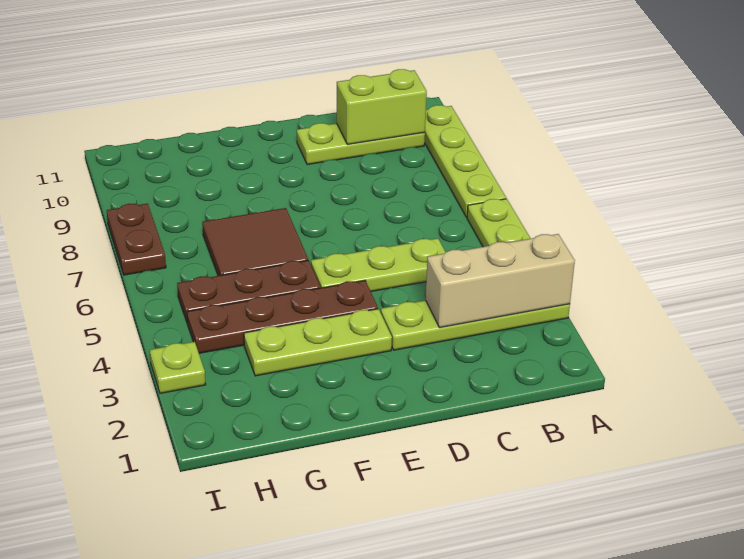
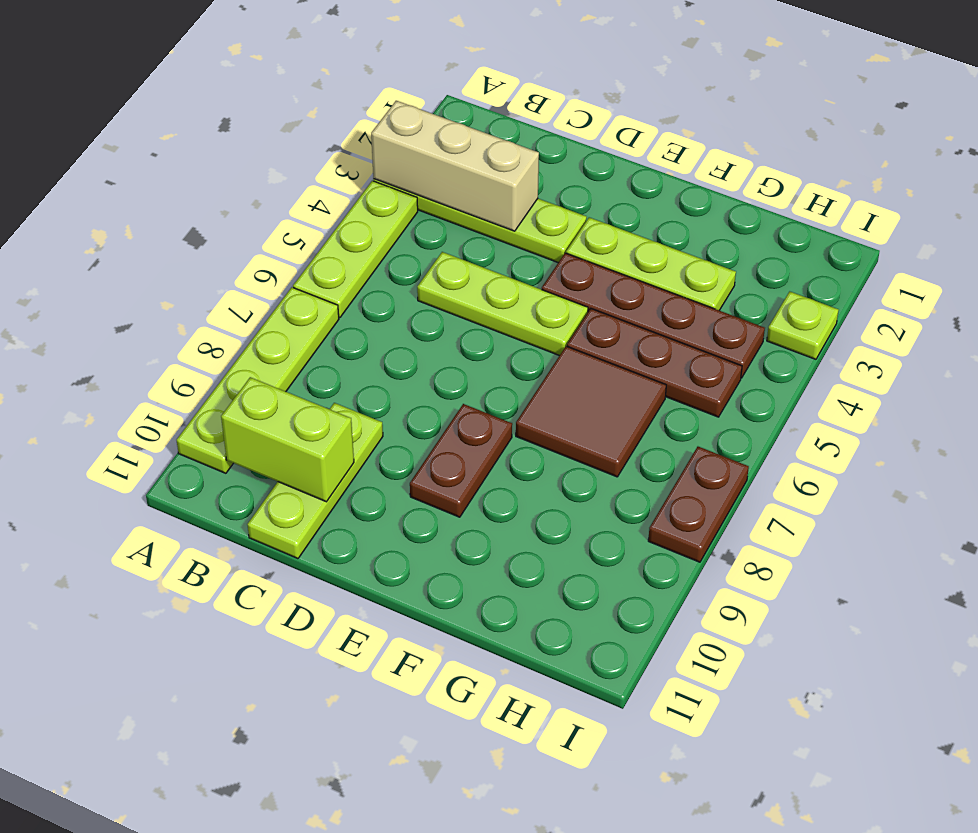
lime plate B10:D10 level 1 -> lime plate C9:C11 level 1
none -> brown plate E8:E9 level 1

